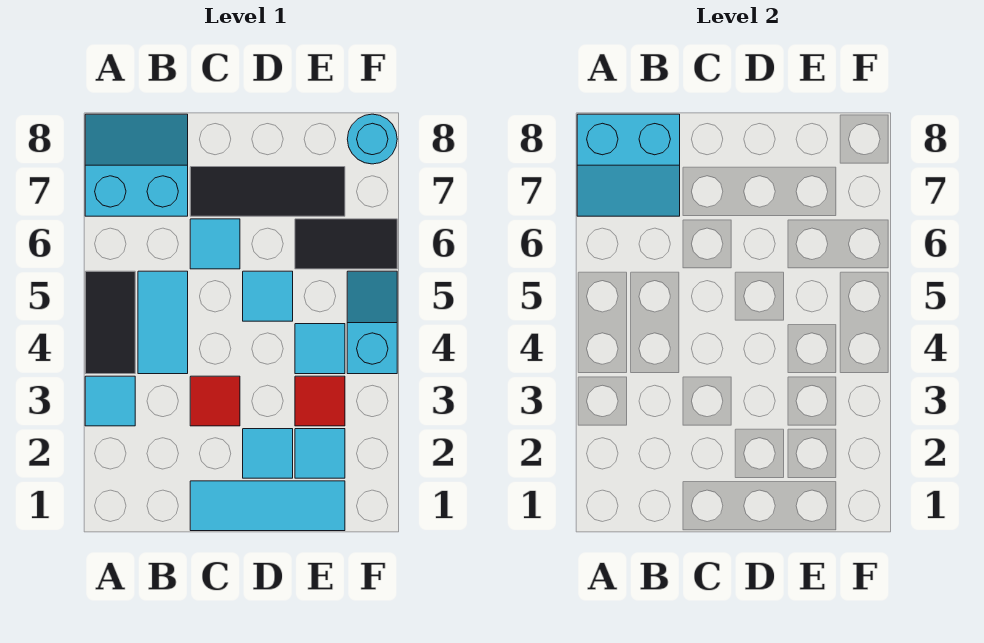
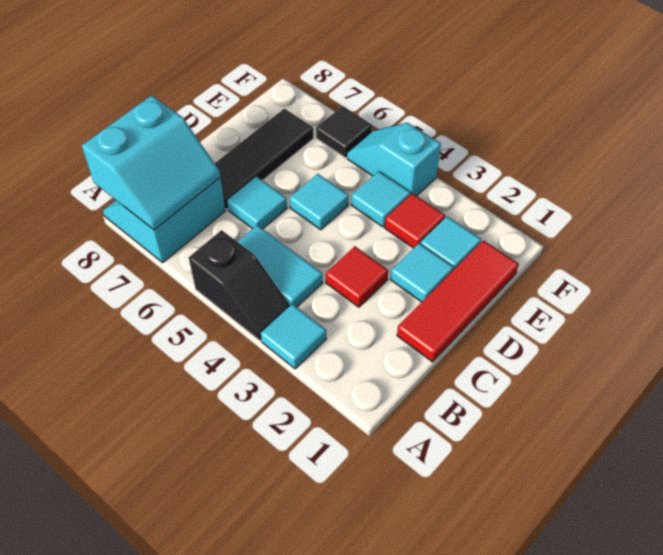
black tile A4:A5 level 1 -> black slope A4:A5 level 1 top 5
cyan tile C1:E1 level 1 -> red tile C1:E1 level 1
black tile E6:F6 level 1 -> black tile F6 level 1
cyan round brick F8 level 1 -> none

